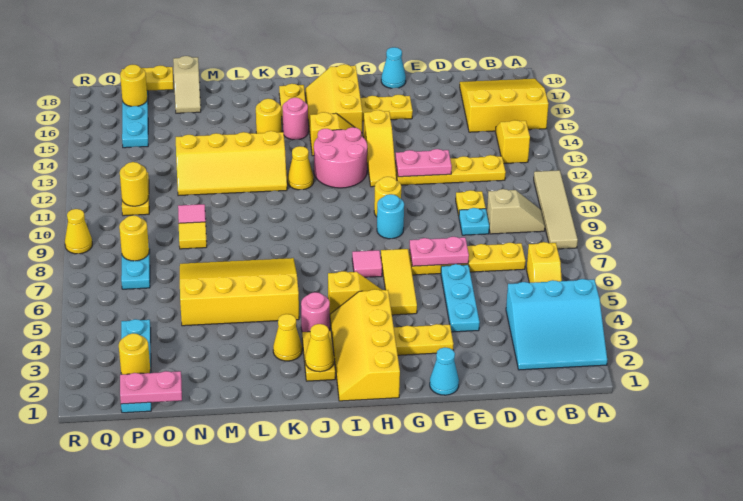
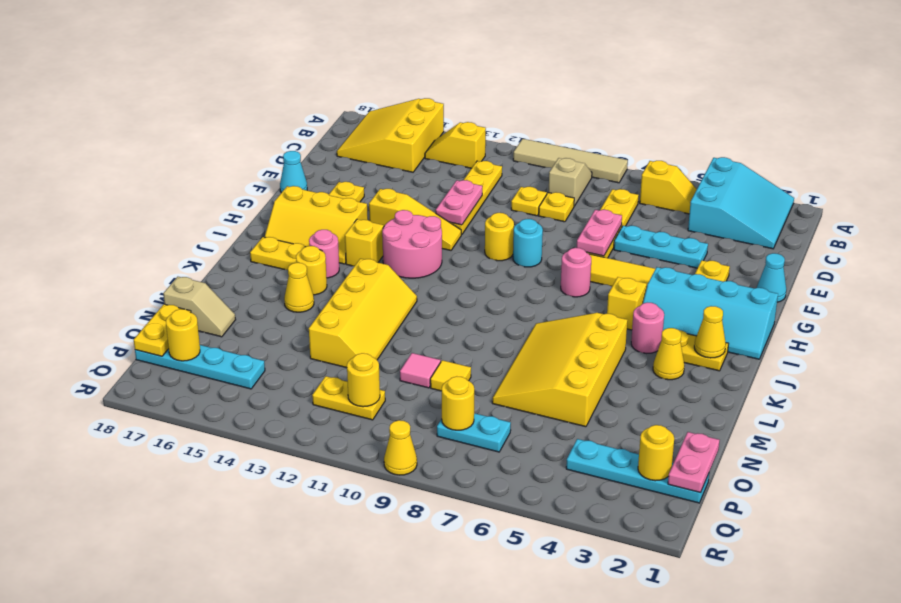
cyan plate D9 level 1 -> yellow plate D9 level 1
yellow slope H1:I4 level 1 top H -> cyan slope H1:I4 level 1 top H
pink tile H7 level 1 -> pink round brick H7 level 1
yellow cone J12 level 1 -> yellow cone L15 level 1

